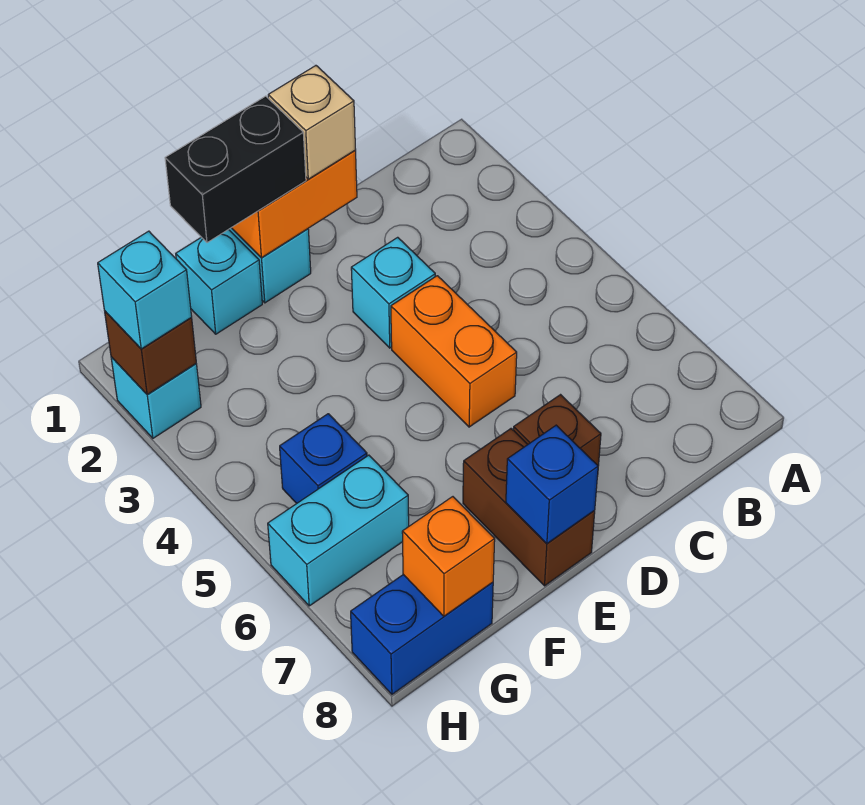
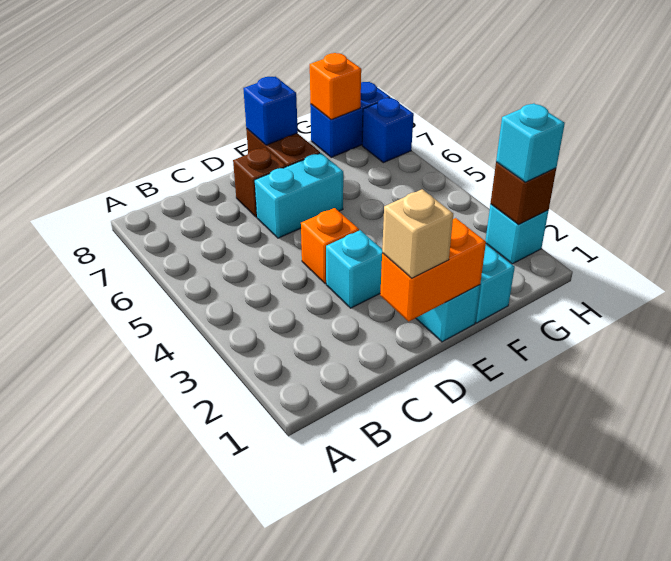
orange brick D4:D5 level 1 -> orange brick D4 level 1
black brick E1:F1 level 3 -> none
blue brick G5 level 1 -> blue brick H7 level 1
cyan brick G6:H6 level 1 -> cyan brick D6:E6 level 1

